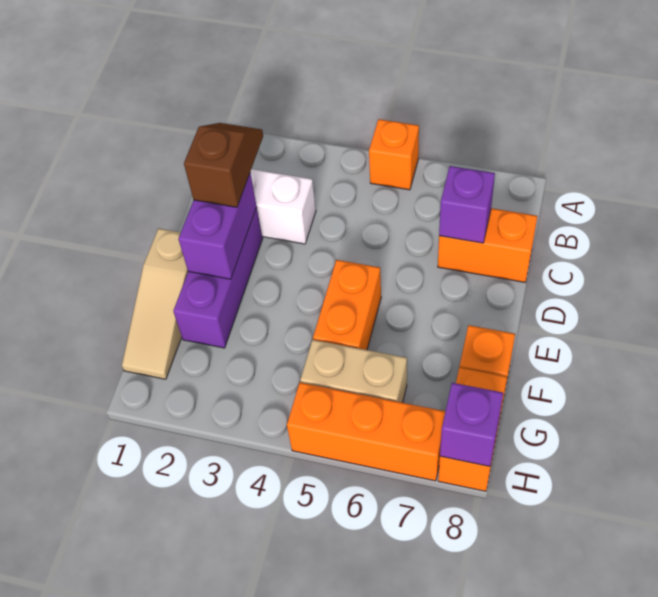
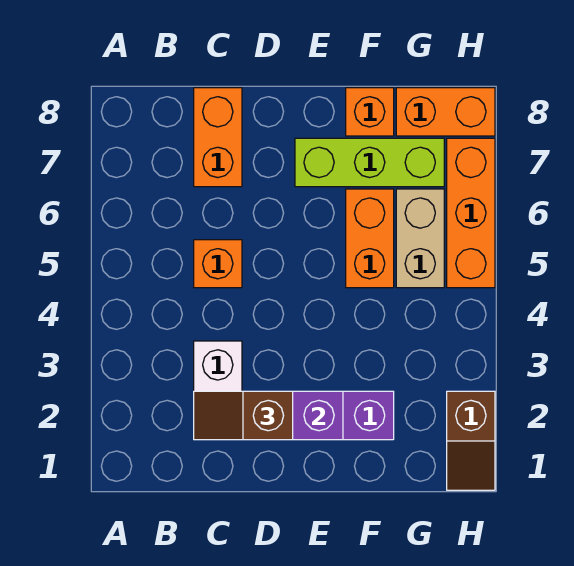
orange brick A5 level 1 -> orange brick C5 level 1
purple brick C7 level 2 -> none
tan slope E1:G1 level 1 top E -> none
orange brick E5:F5 level 1 -> orange brick F5:F6 level 1
none -> lime brick E7:G7 level 1
none -> brown slope H1:H2 level 1 top 2
purple brick H8 level 2 -> none

